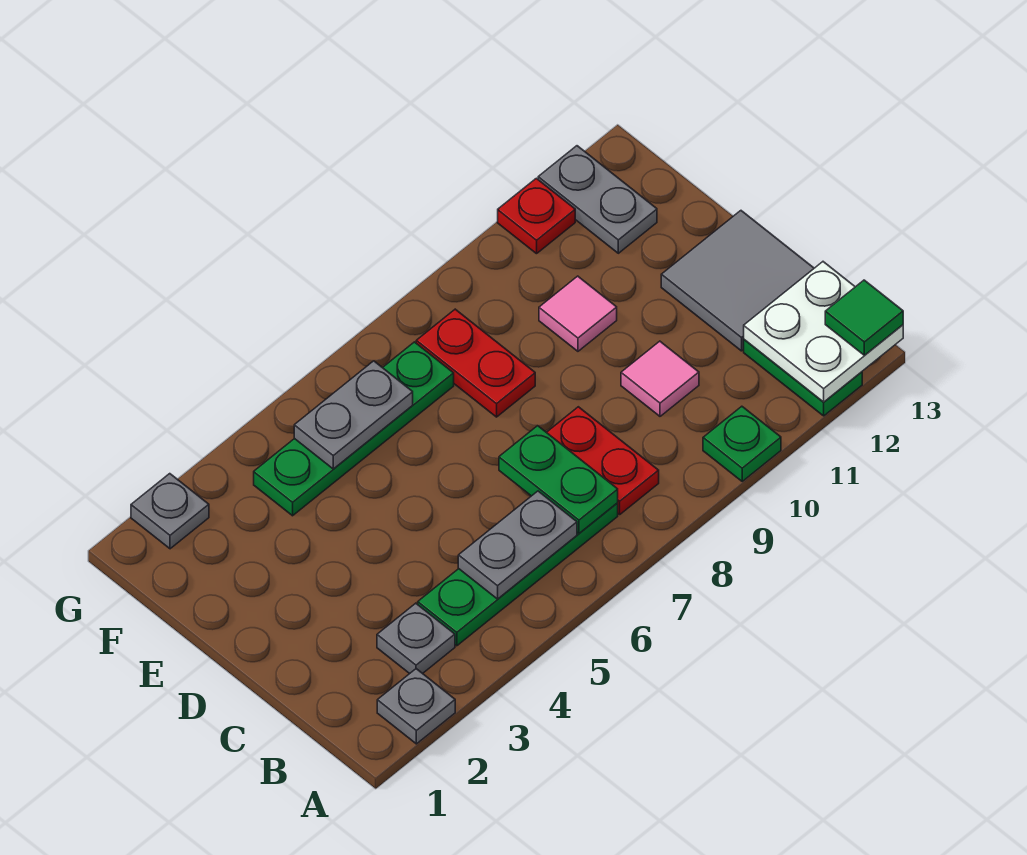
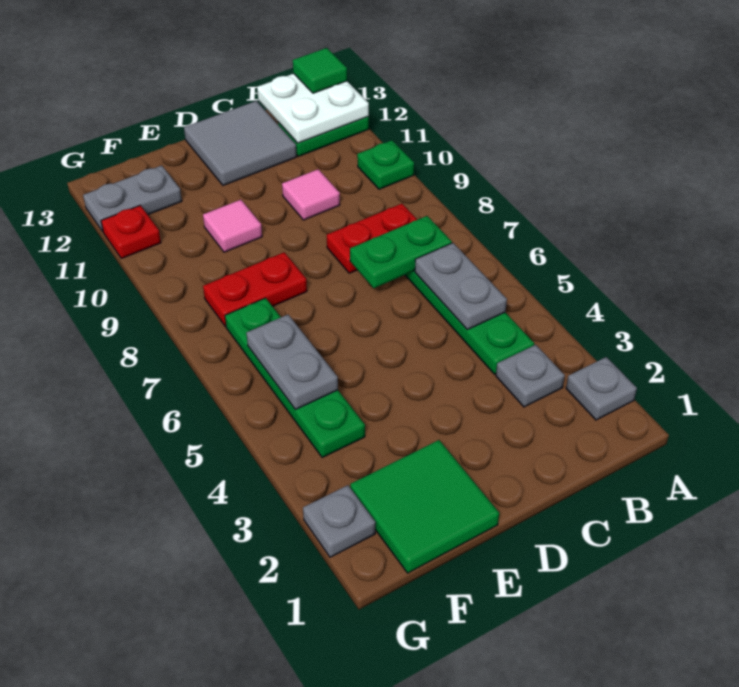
none -> green tile E1:F2 level 1

